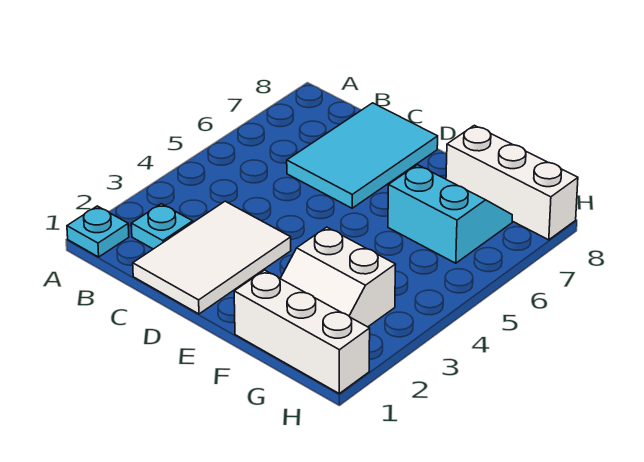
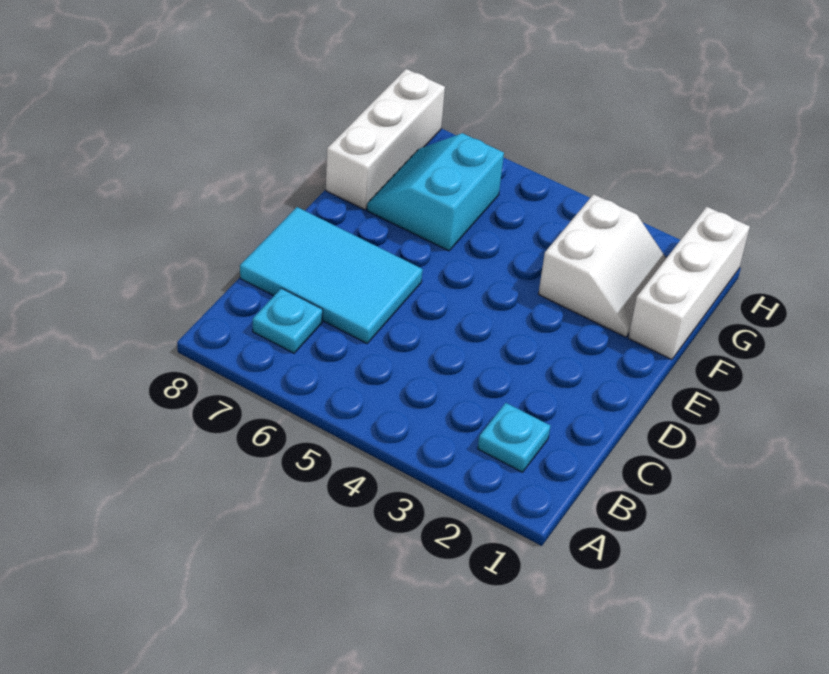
cyan plate A1 level 1 -> cyan plate B7 level 1
white tile C1:D3 level 1 -> none

